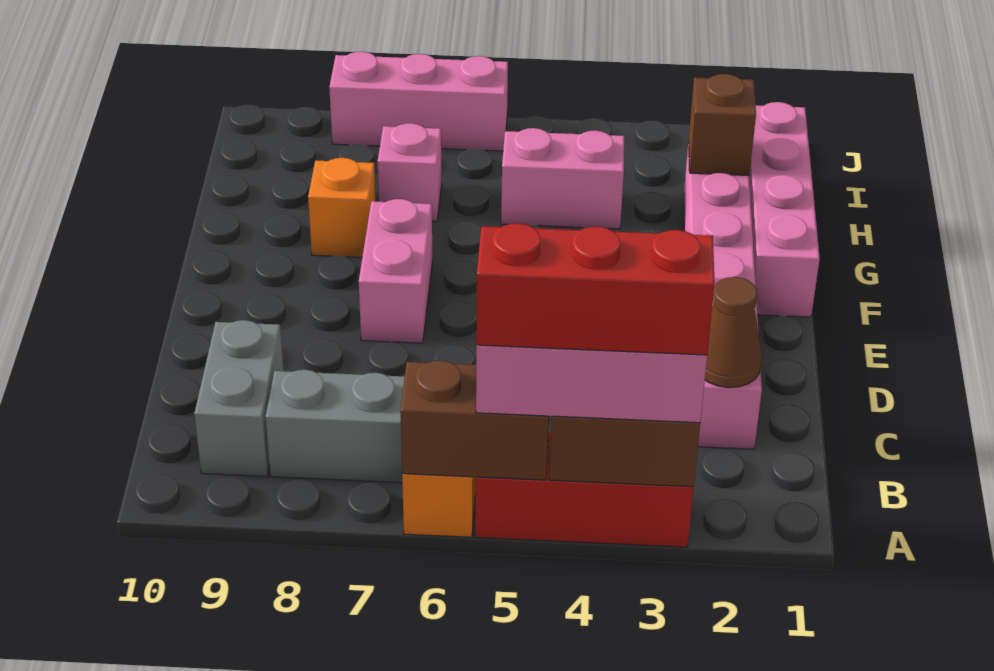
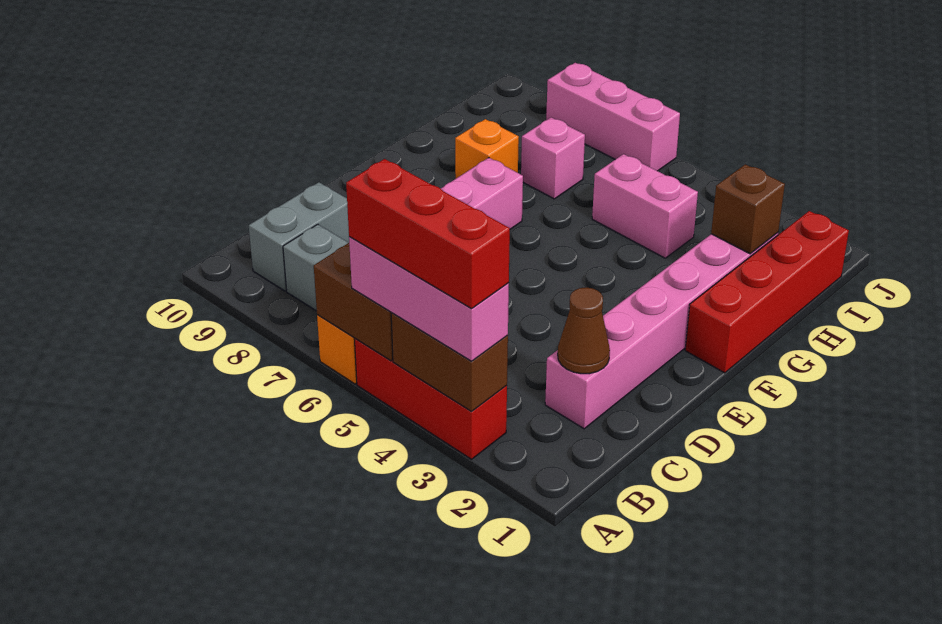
pink brick F1:I1 level 1 -> red brick F1:I1 level 1

